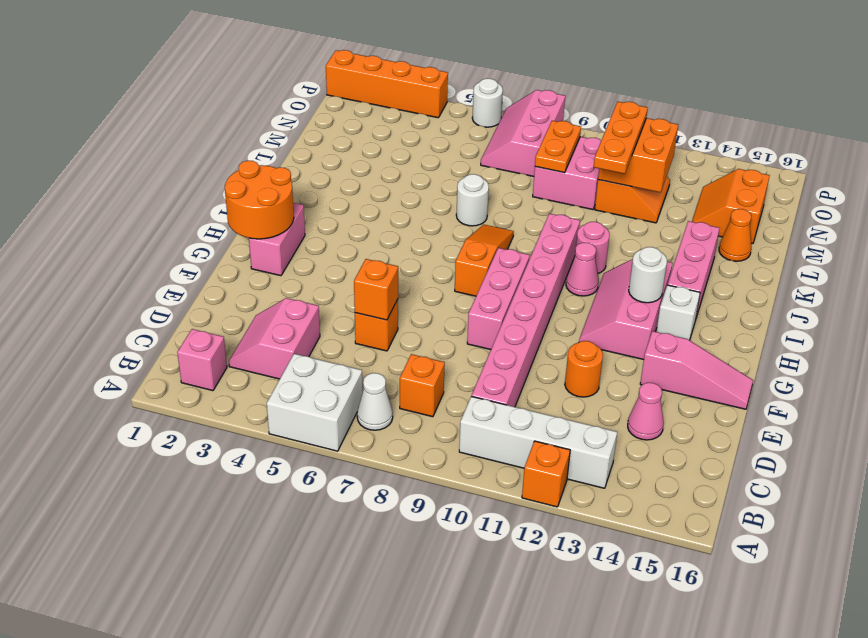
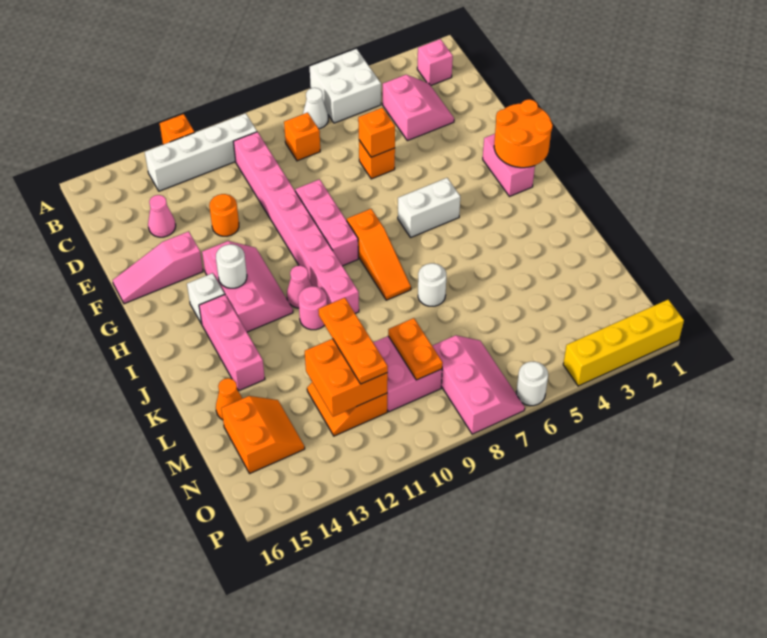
none -> white brick H5:H6 level 1
orange brick P1:P4 level 1 -> yellow brick P1:P4 level 1

